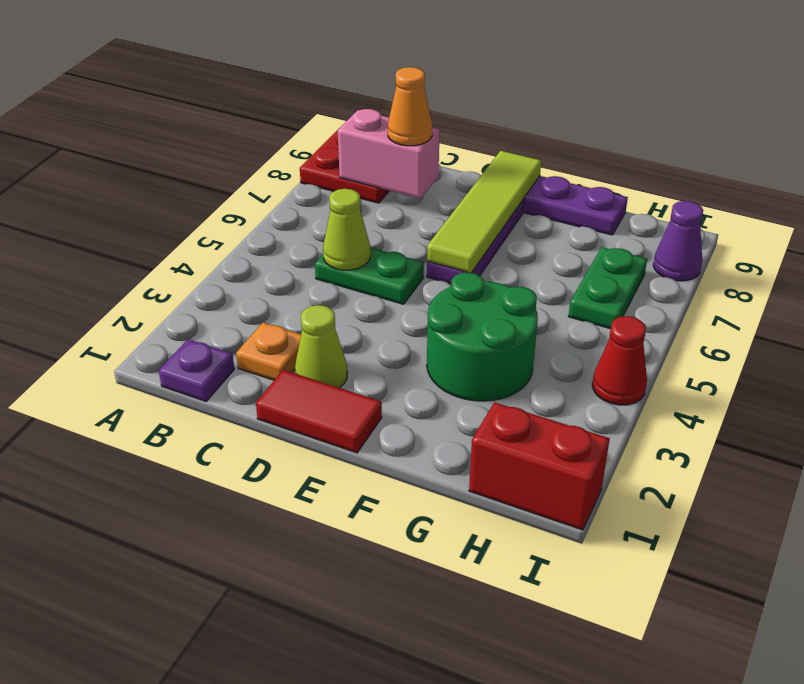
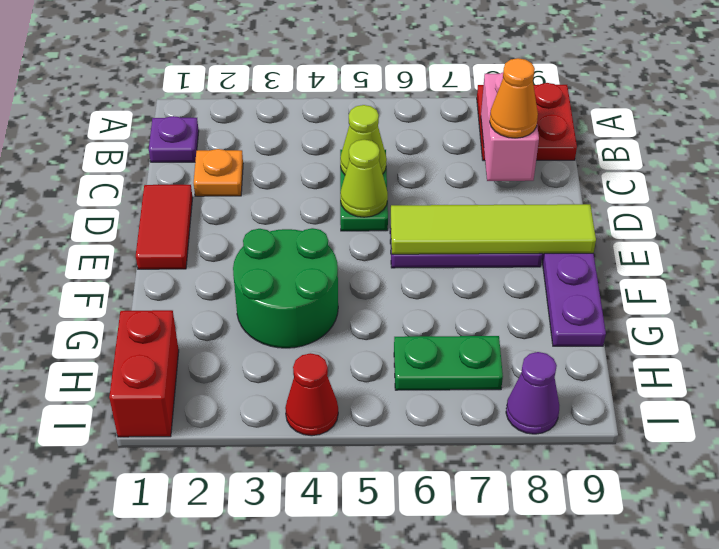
lime cone D2 level 1 -> lime cone D5 level 2

